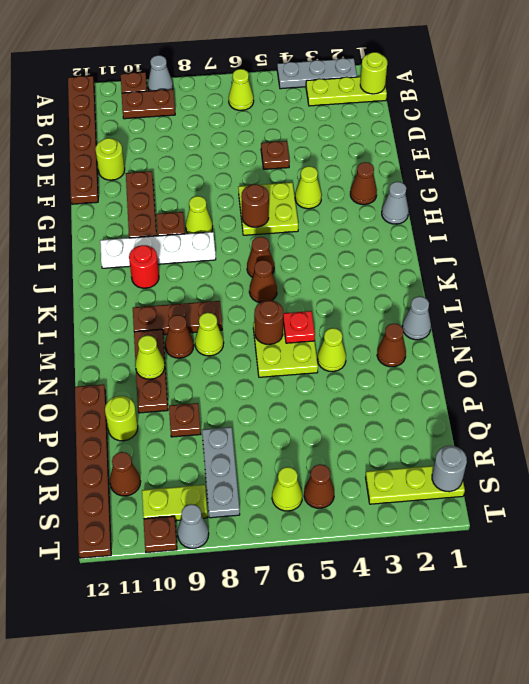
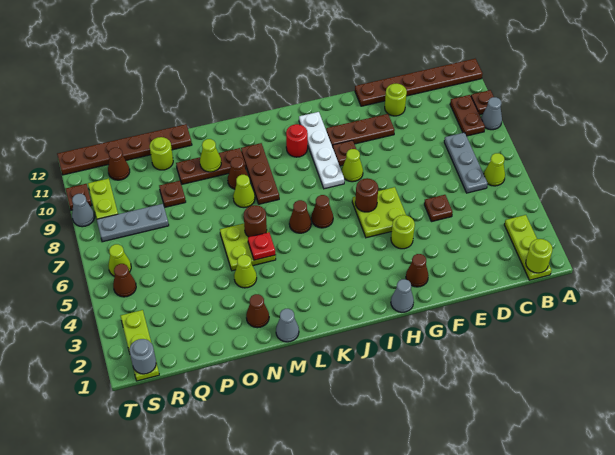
grey plate A2:A4 level 1 -> grey plate C6:C8 level 1
lime cone G4 level 1 -> lime round brick G4 level 1

